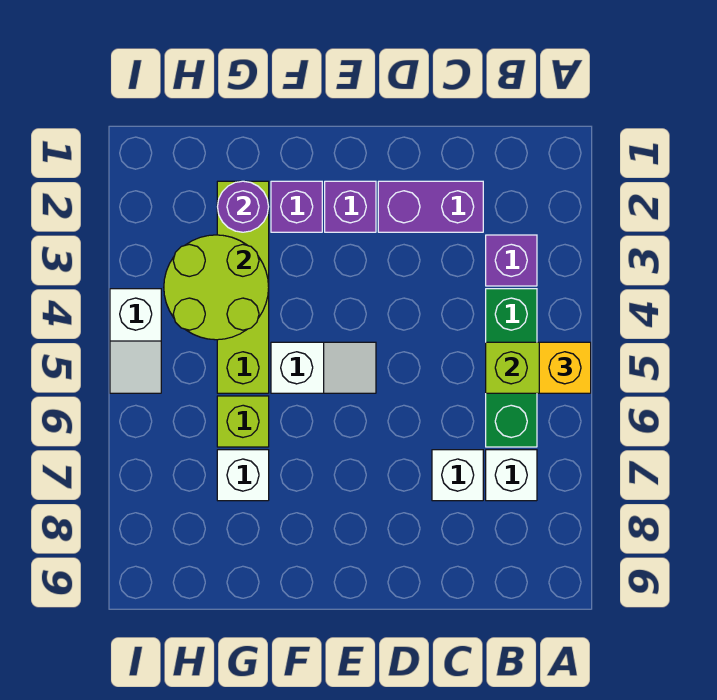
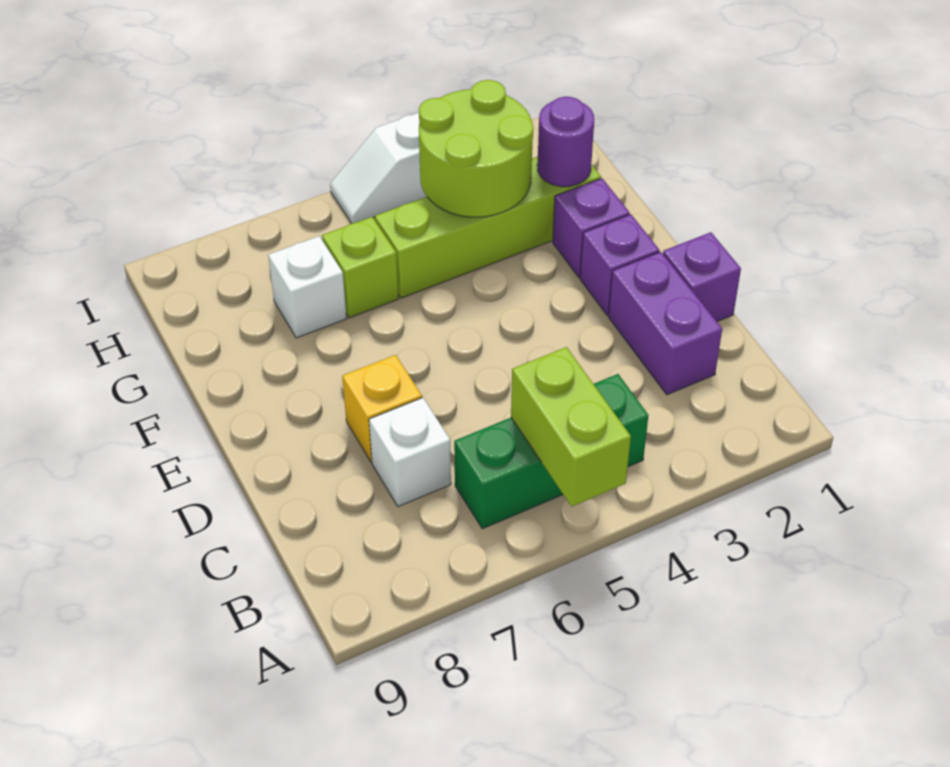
yellow brick A5 level 3 -> yellow brick D7 level 1
purple brick B3 level 1 -> purple brick D1 level 1
white brick B7 level 1 -> none
white slope E5:F5 level 1 top F -> none

